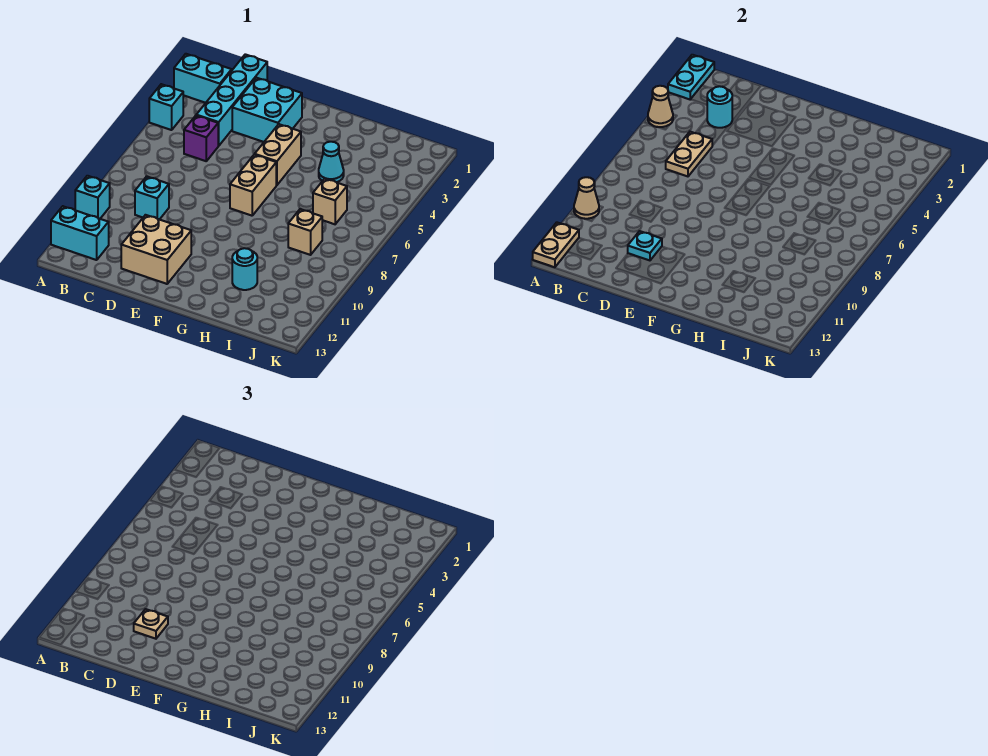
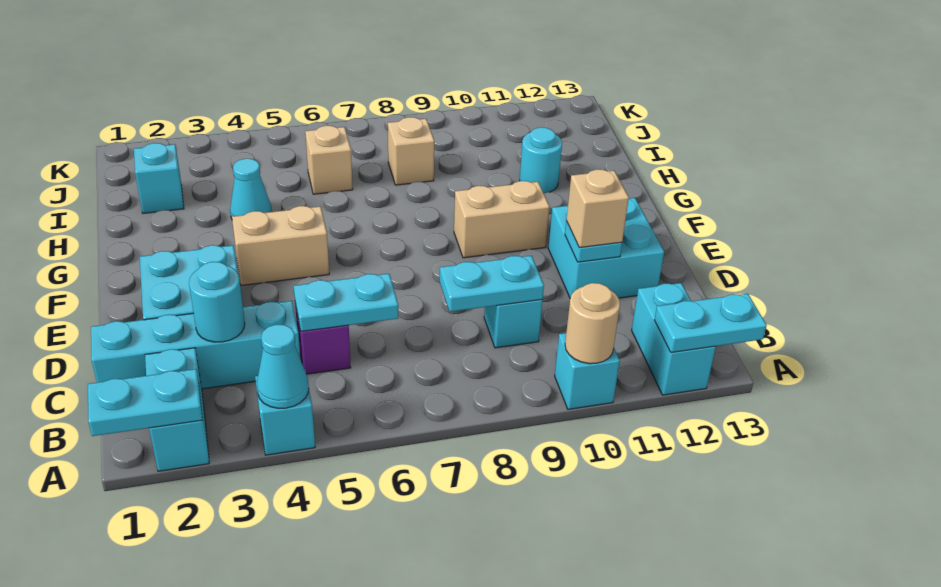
tan cone A4 level 2 -> cyan cone A4 level 2
tan cone A10 level 2 -> tan round brick A10 level 2
tan plate A12:A13 level 2 -> cyan plate A12:A13 level 2
tan plate C5:C6 level 2 -> cyan plate C5:C6 level 2
none -> cyan plate C8:C9 level 2
tan brick D11:E12 level 1 -> cyan brick D11:E12 level 1
tan plate D11 level 3 -> tan brick D11 level 3
tan brick F6:F7 level 1 -> tan brick F9:F10 level 1
none -> cyan brick I2 level 1

